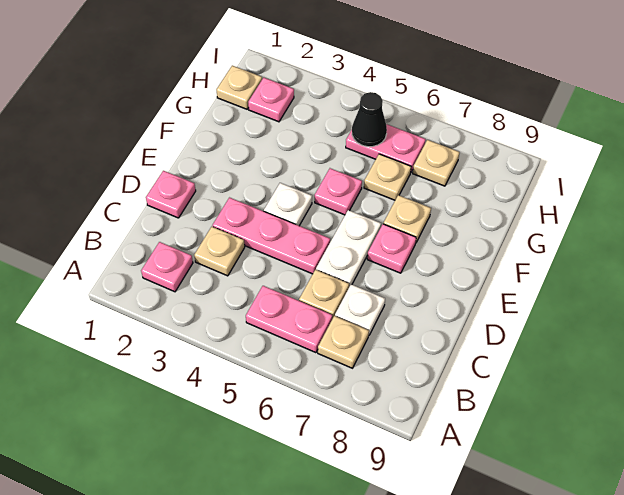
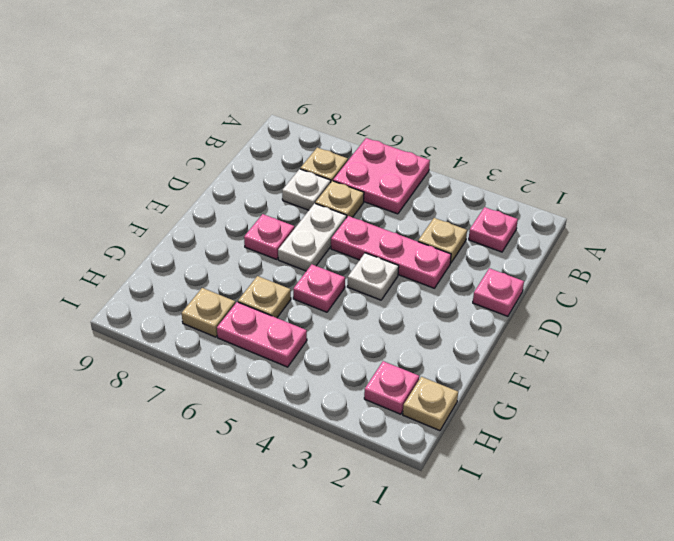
pink plate B5:B6 level 1 -> pink plate A5:B6 level 1
tan plate F7 level 1 -> none
black cone H5 level 2 -> none

